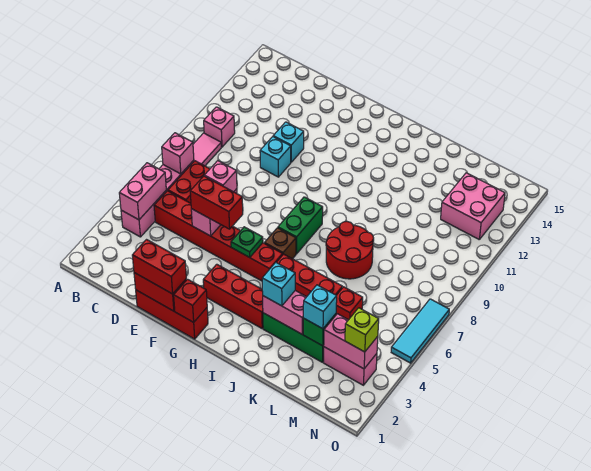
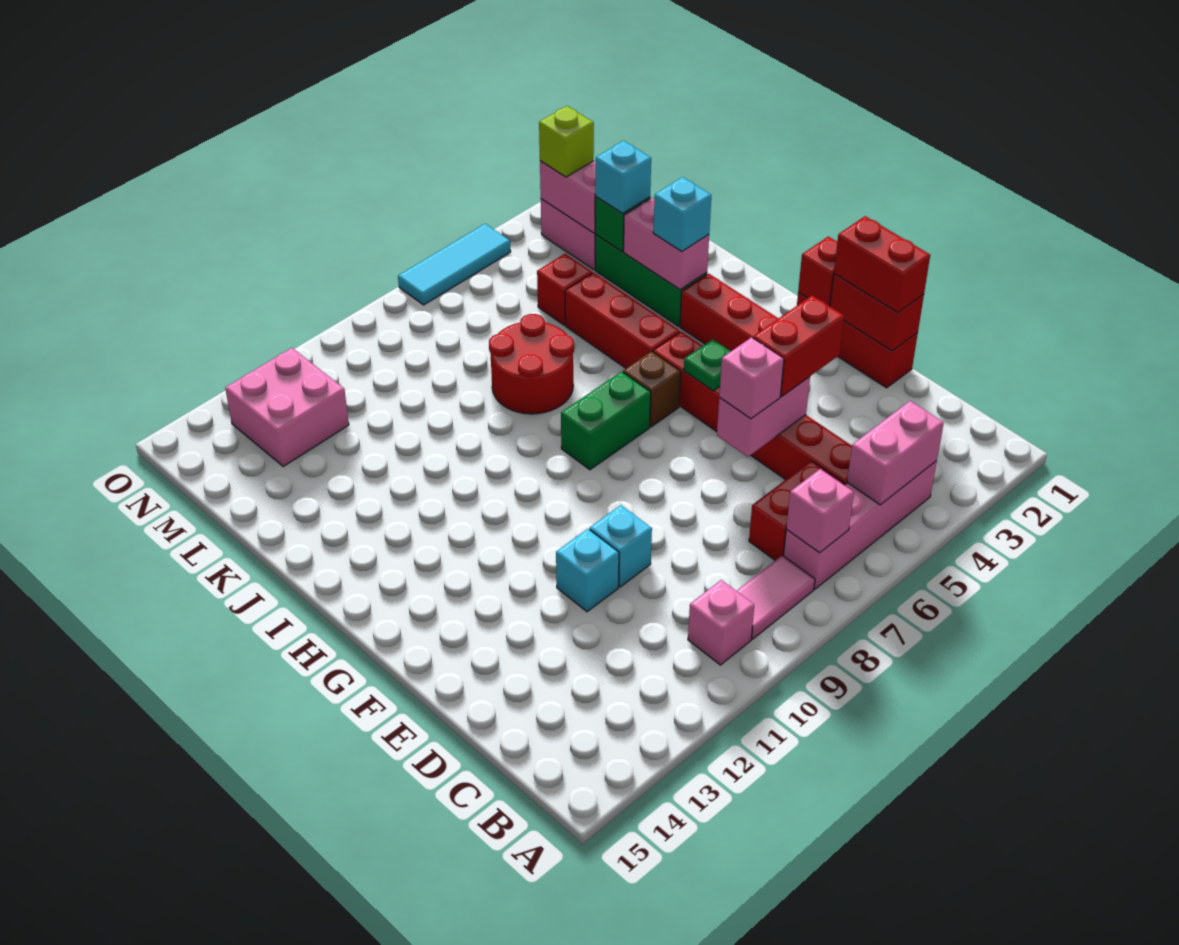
red brick E5:F5 level 3 -> red brick E4:E5 level 3

